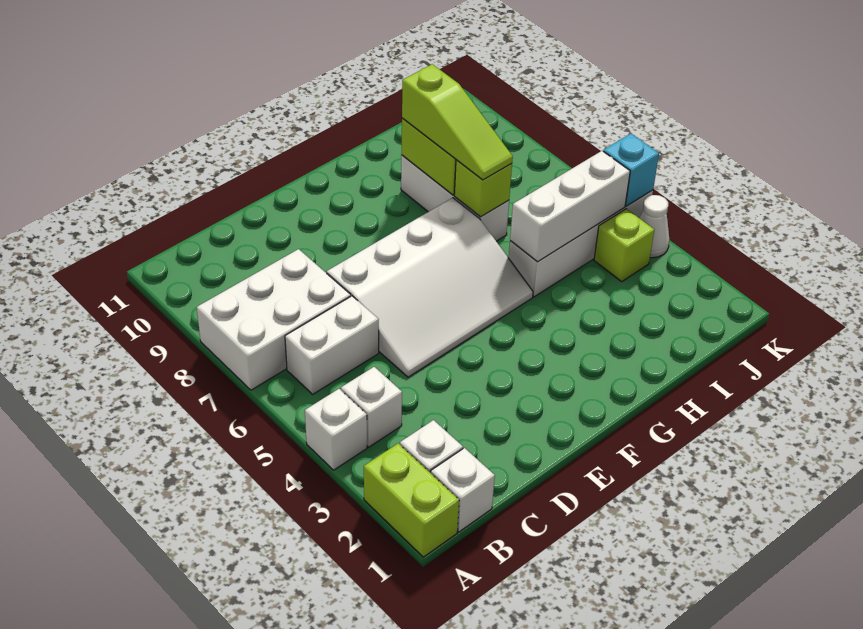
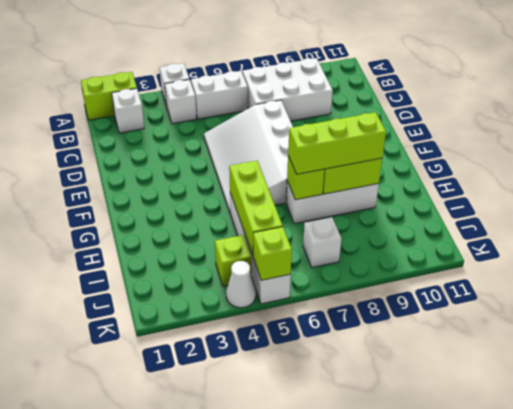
white brick A7:C8 level 1 -> white brick B7:C9 level 1
white brick B1 level 1 -> white brick J7 level 1
white brick B6:C6 level 1 -> white brick B5:B6 level 1
white brick H5:J5 level 2 -> lime brick H5:J5 level 2
lime slope H7:H9 level 3 top 9 -> lime brick H7:H9 level 3
cyan brick K5 level 2 -> lime brick K5 level 2

